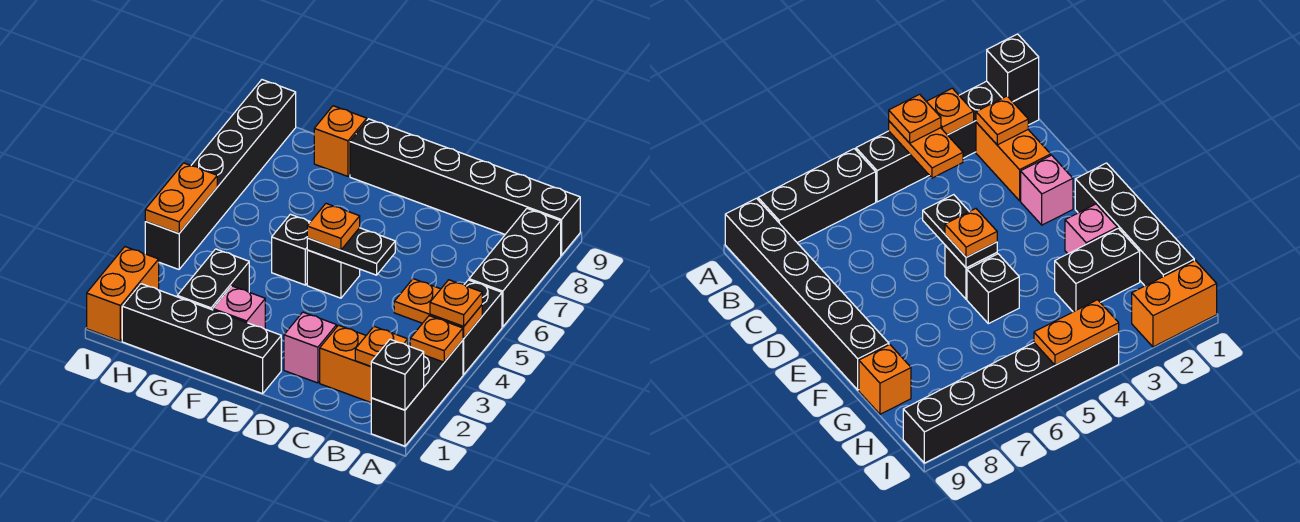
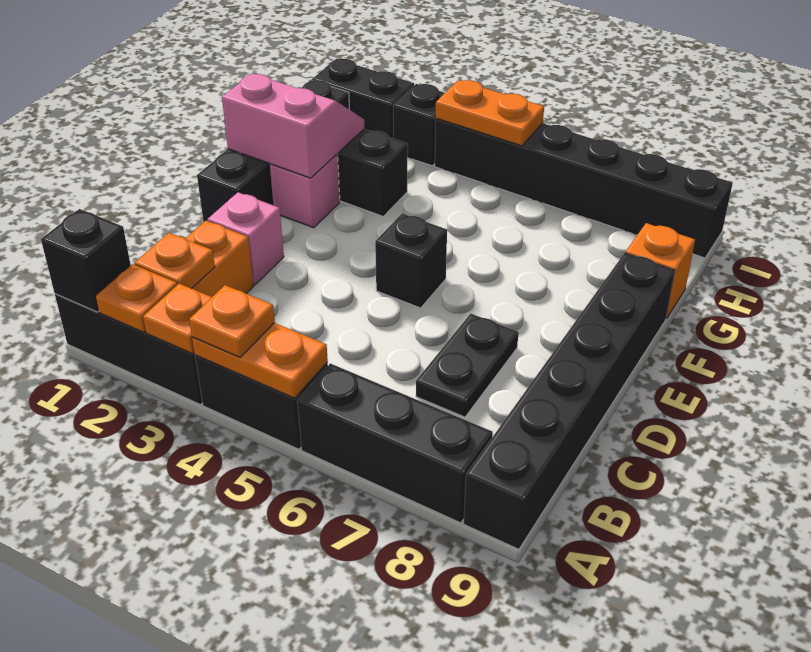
orange plate A4:B4 level 2 -> orange plate A4:A5 level 2
black plate D5:E5 level 2 -> black plate C7:D7 level 1
orange plate E5 level 3 -> orange plate A2 level 2
none -> pink slope F1:G2 level 2 top F
black brick F5 level 1 -> black brick I3 level 1
orange brick I1:I2 level 1 -> black brick I1:I2 level 1

